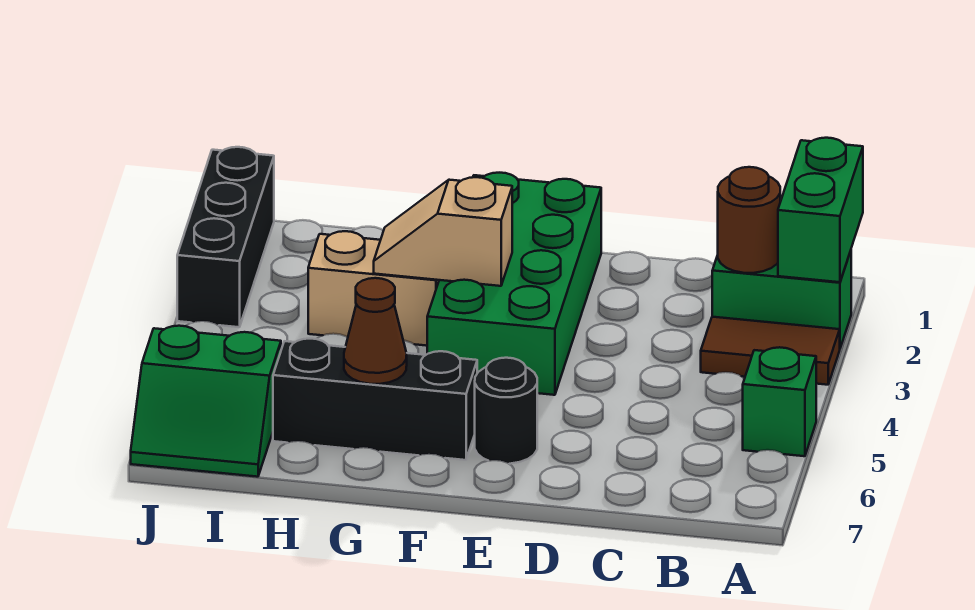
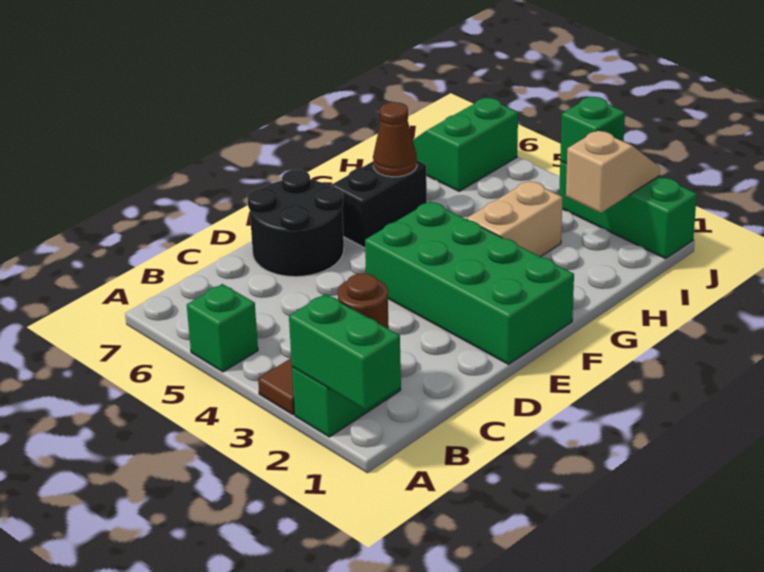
black round brick E6 level 1 -> black round brick D6:E7 level 1
tan slope F3:G3 level 2 top F -> tan slope I2:J2 level 2 top I
black brick F6:H6 level 1 -> black brick F6:G6 level 1
black brick J1:J3 level 1 -> green brick J1:J3 level 1
none -> green brick J3 level 2

